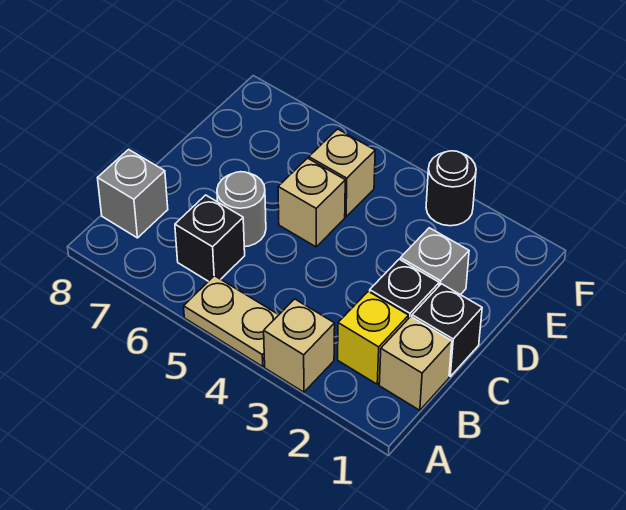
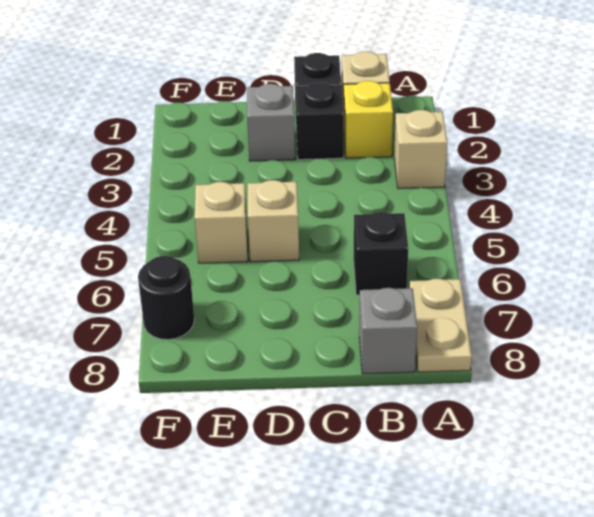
tan plate A4:A5 level 1 -> tan plate A7:A8 level 1
grey round brick C6 level 1 -> none
black round brick F3 level 1 -> black round brick F7 level 1

